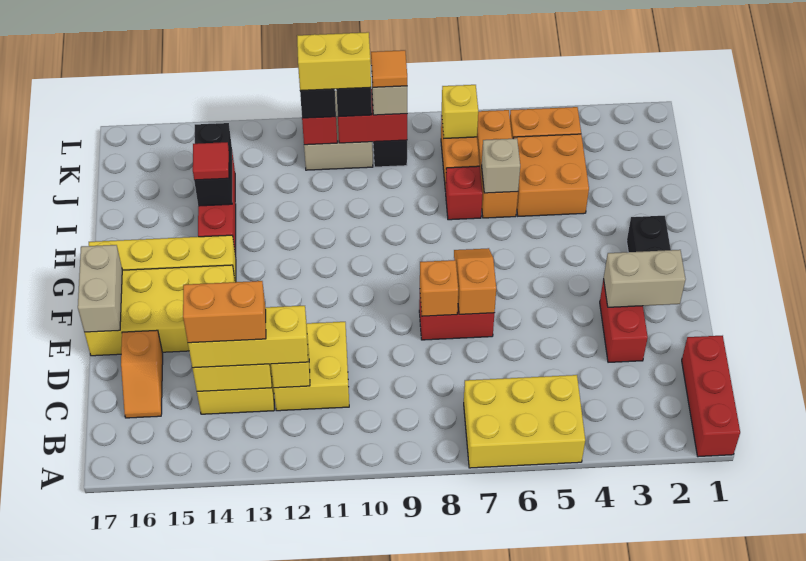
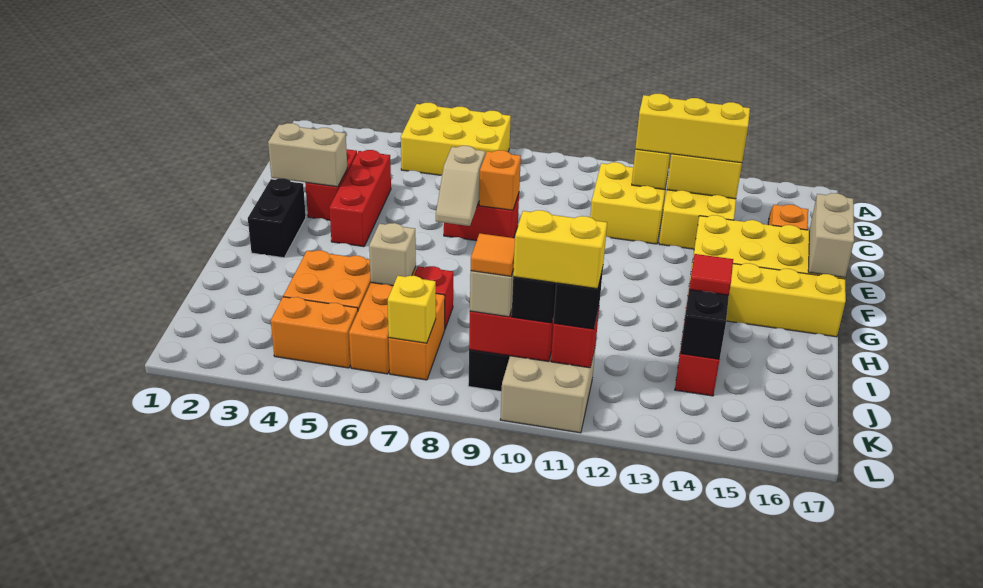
red brick A1:C1 level 1 -> red brick D4:F4 level 1
orange brick C13:C14 level 4 -> none
orange slope E7:F7 level 2 top E -> tan slope E7:F7 level 2 top E

